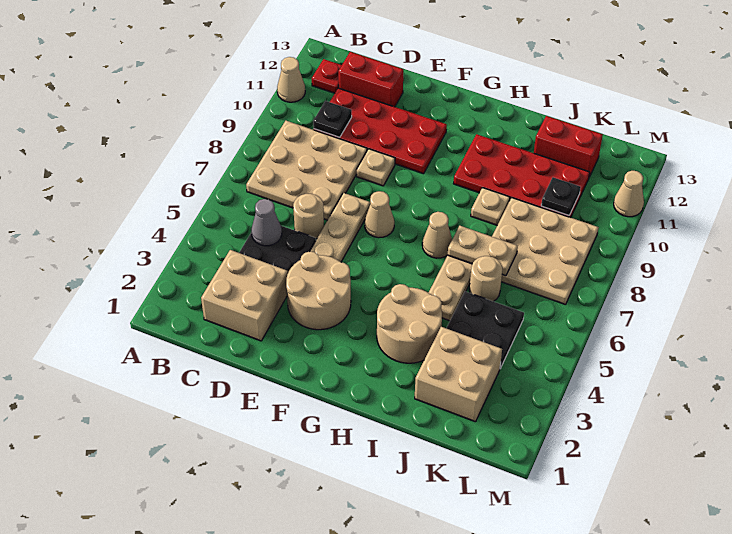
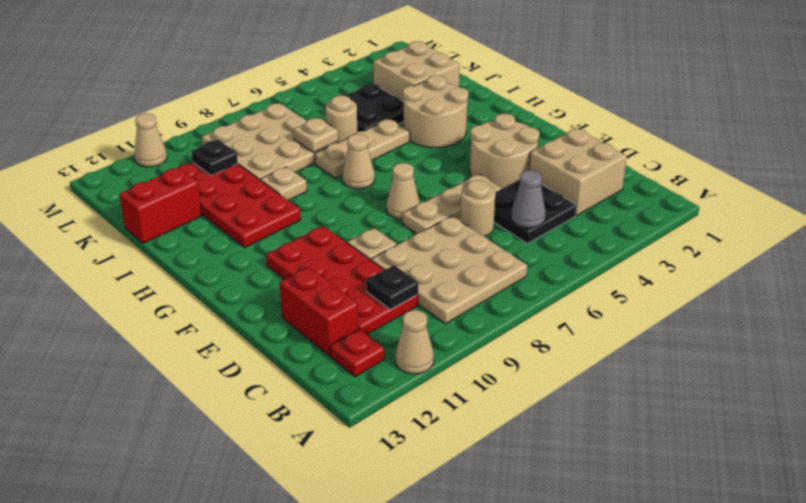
tan plate I7:J7 level 2 -> tan plate J7 level 2
red brick J12:K12 level 1 -> red brick J12:J13 level 1

